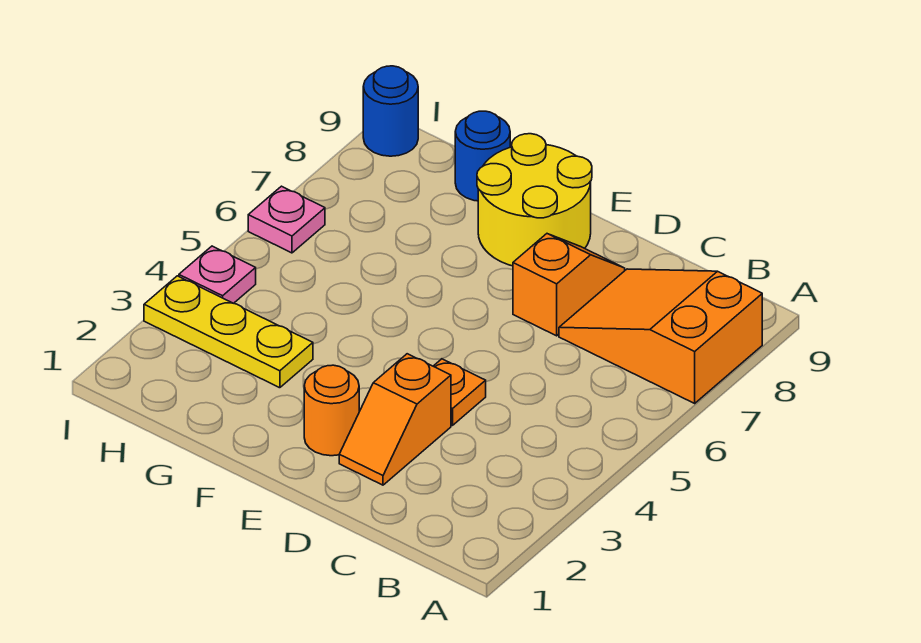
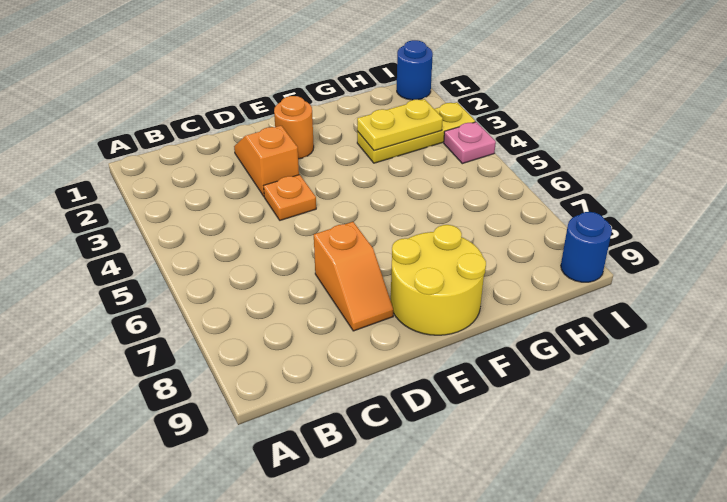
orange slope A7:C8 level 1 top A -> none
none -> yellow plate G3:H3 level 2
blue round brick G9 level 1 -> blue round brick I1 level 1
pink plate I6 level 1 -> none

